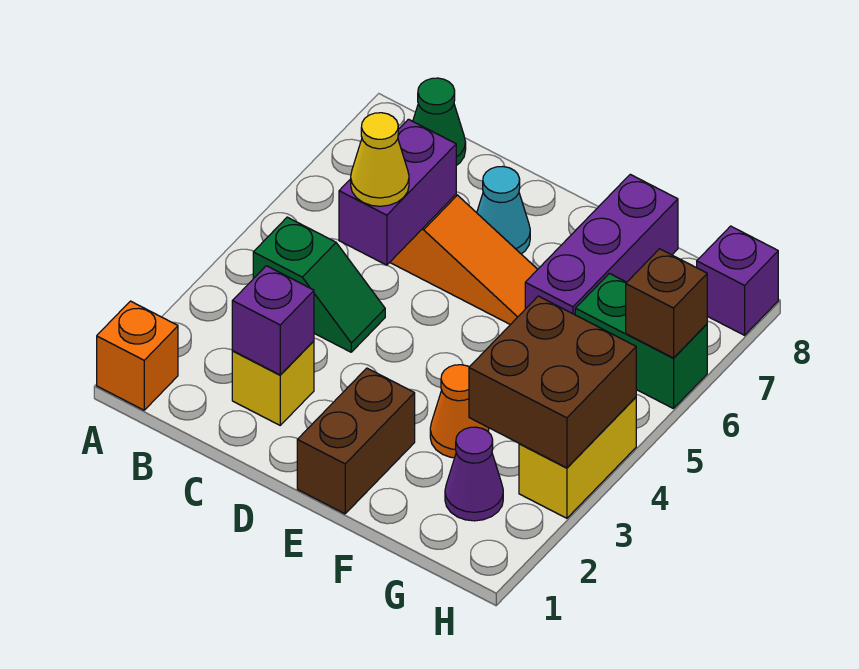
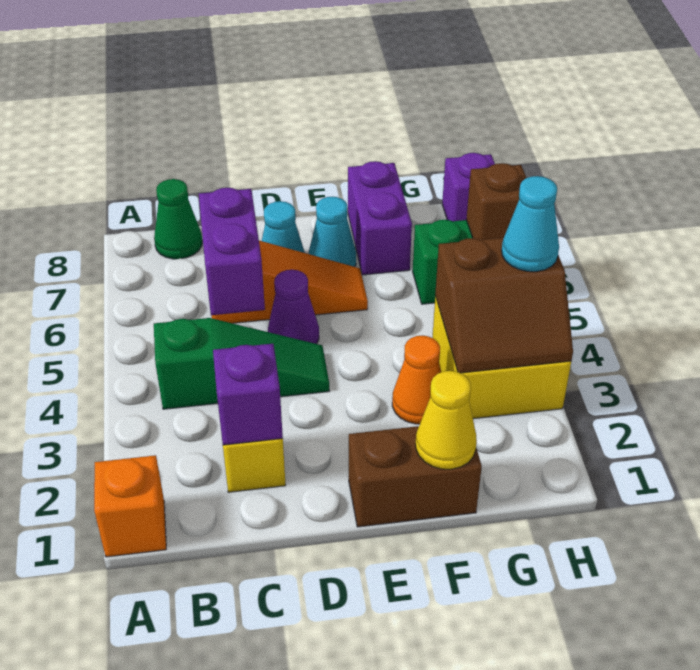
green slope B4:C4 level 1 top B -> green slope B4:D4 level 1 top B
yellow cone C5 level 3 -> yellow cone F1 level 2
brown brick E1:E2 level 1 -> brown brick E1:F1 level 1
none -> cyan cone E7 level 1
purple brick F6:F8 level 1 -> purple brick F7:F8 level 1
purple cone G2 level 1 -> purple cone D5 level 1
brown brick G3:H4 level 2 -> brown slope G3:H4 level 2 top 4
yellow brick H3:H4 level 1 -> yellow brick G3:H4 level 1
none -> cyan cone H4 level 3

